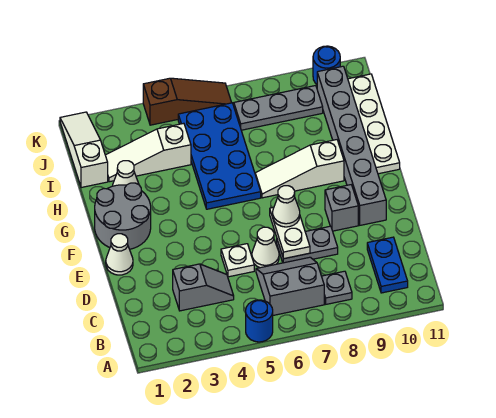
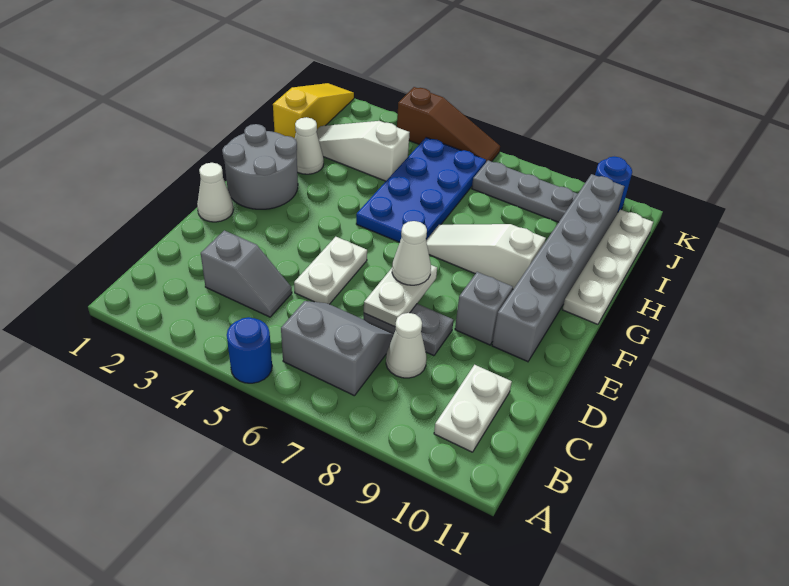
grey plate B8 level 1 -> none
blue plate B10:C10 level 1 -> white plate B10:C10 level 1
white plate D5 level 1 -> white plate D5:E5 level 1
white cone D6 level 1 -> white cone C8 level 1
white slope I1:K1 level 1 top I -> yellow slope I1:K1 level 1 top I

